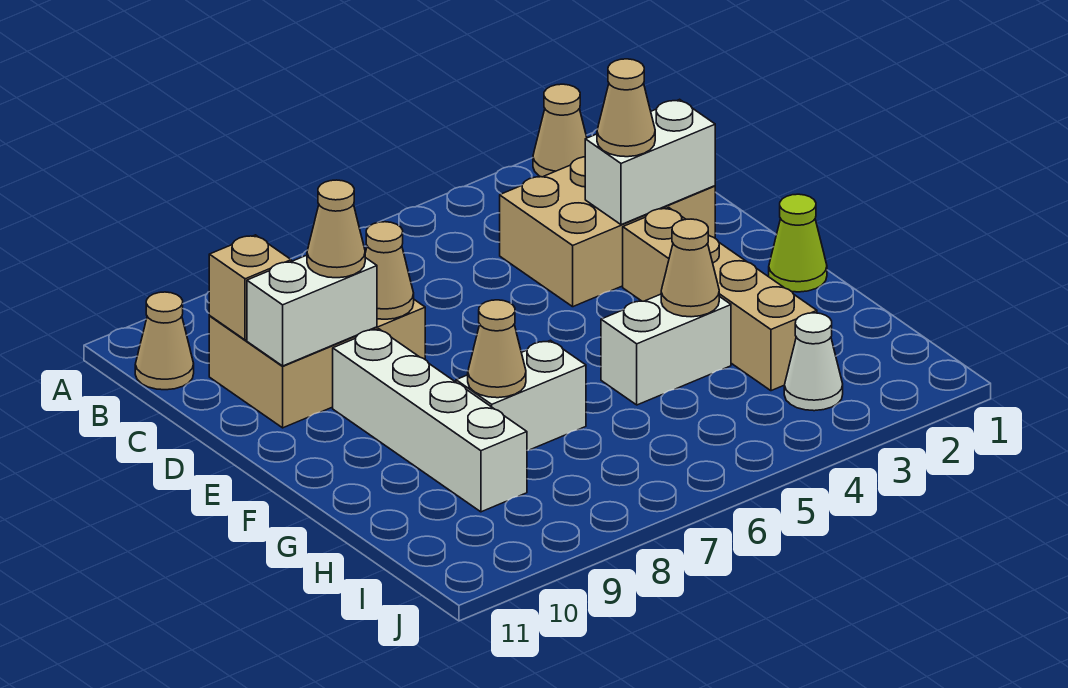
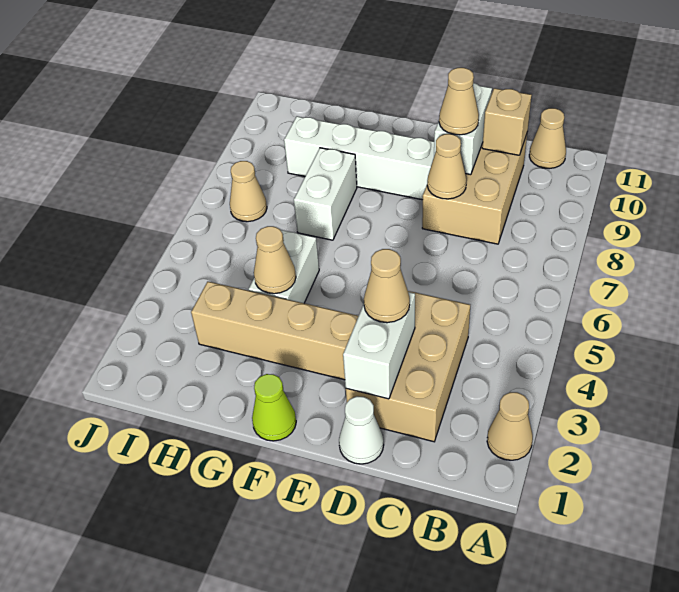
tan cone G8 level 2 -> tan cone I7 level 1
white cone I3 level 1 -> white cone D1 level 1

